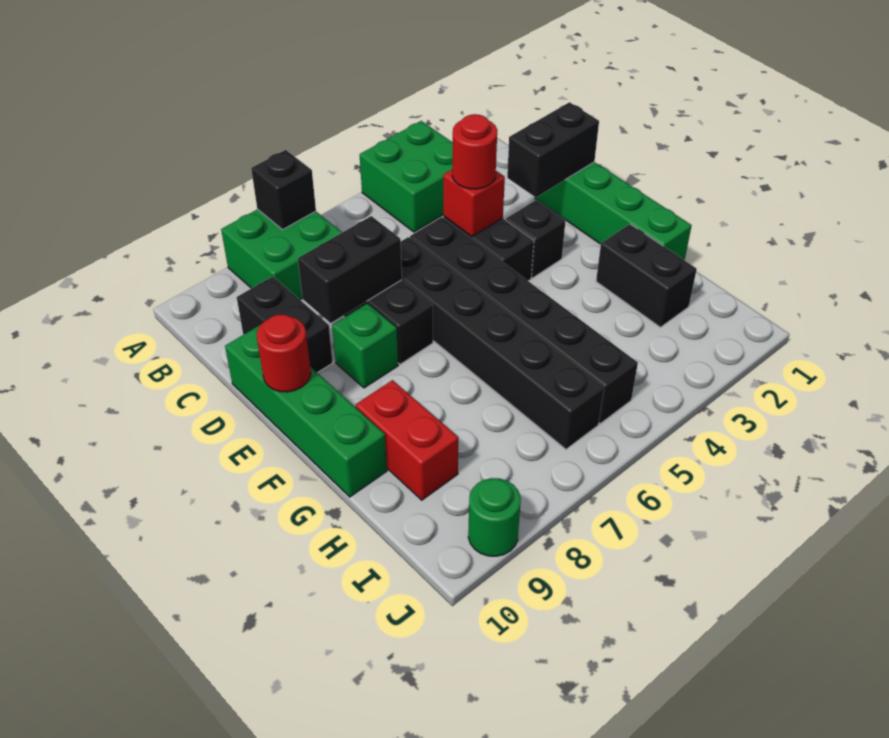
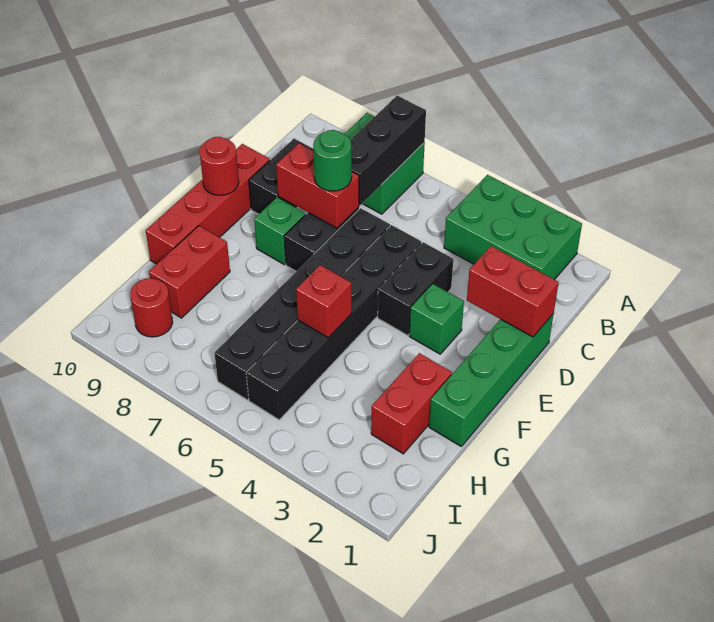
green brick A3:B4 level 1 -> green brick A2:B4 level 1
black brick A7 level 2 -> black brick A7:C7 level 2
black brick D1:D2 level 2 -> red brick D1:D2 level 2
red brick D4 level 2 -> red brick G5 level 2
red round brick D4 level 3 -> red round brick I9 level 1
black brick D7:D8 level 2 -> red brick D7:D8 level 2
green brick D10:G10 level 1 -> red brick D10:G10 level 1
black brick E3 level 1 -> green brick E3 level 1
black brick G2:H2 level 1 -> red brick G2:H2 level 1
green round brick J9 level 1 -> green round brick D7 level 3

